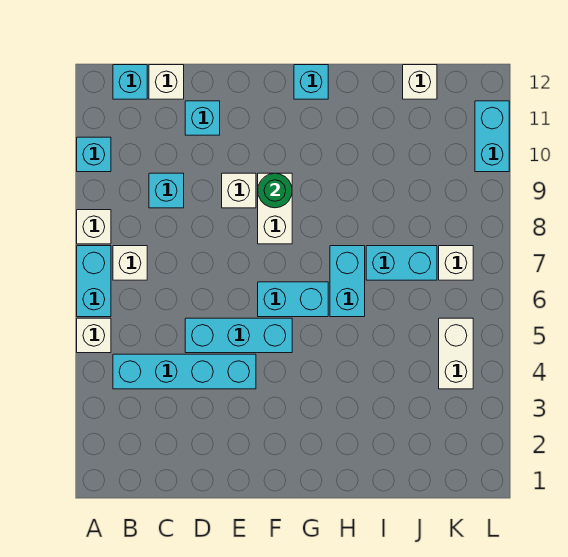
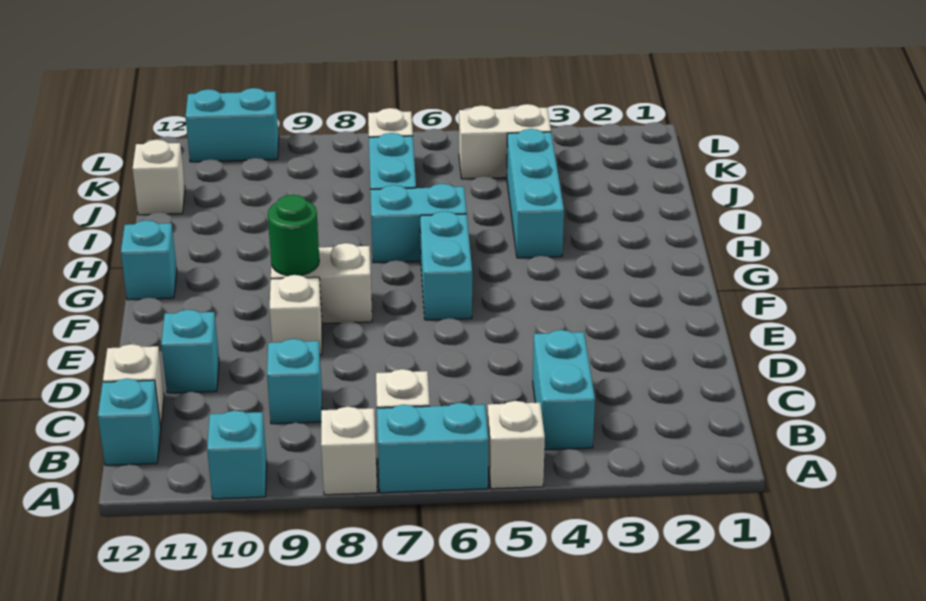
cyan brick B4:E4 level 1 -> cyan brick B4:C4 level 1
cyan brick D5:F5 level 1 -> cyan brick H4:J4 level 1

